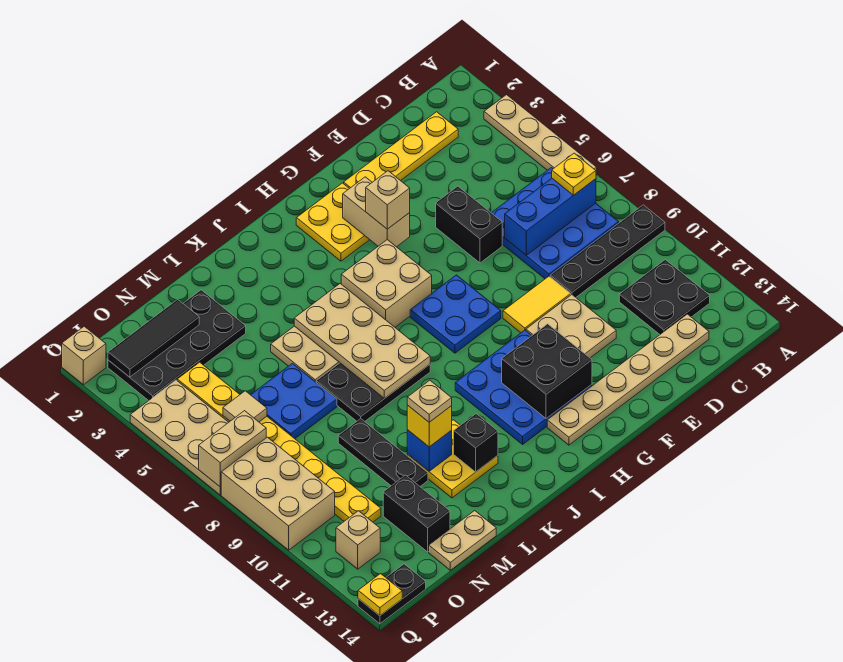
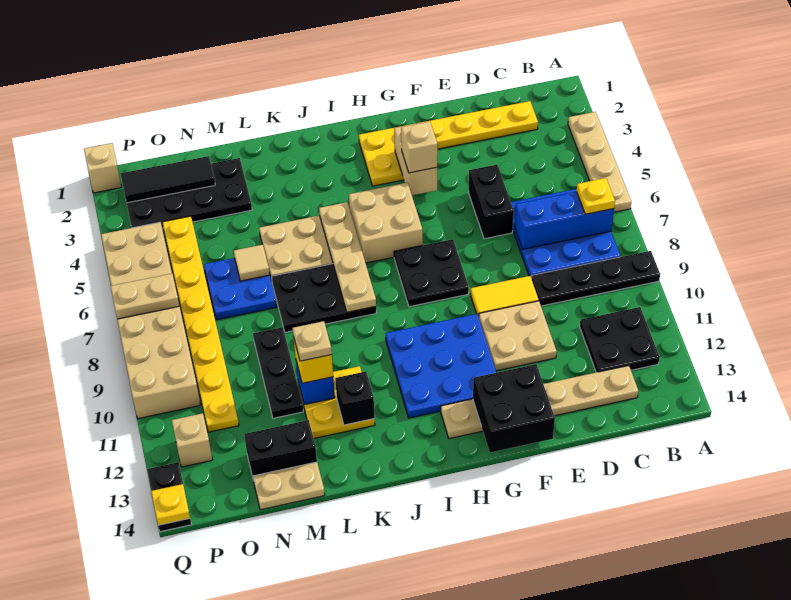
blue plate G7:H8 level 1 -> black plate G7:H8 level 1
black brick G11:H12 level 2 -> black brick F13:G14 level 2
tan plate J5:K8 level 2 -> tan plate J5:J8 level 2
black brick N12:N13 level 1 -> black brick M13:N13 level 1
tan tile O6 level 2 -> tan tile M6 level 2
black plate P14:Q14 level 1 -> black plate Q13:Q14 level 1

